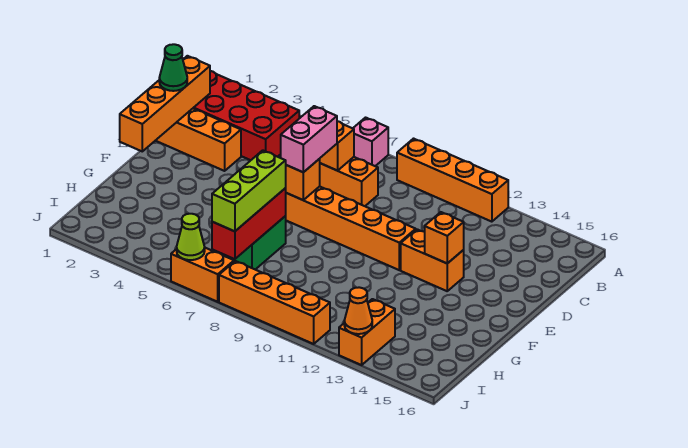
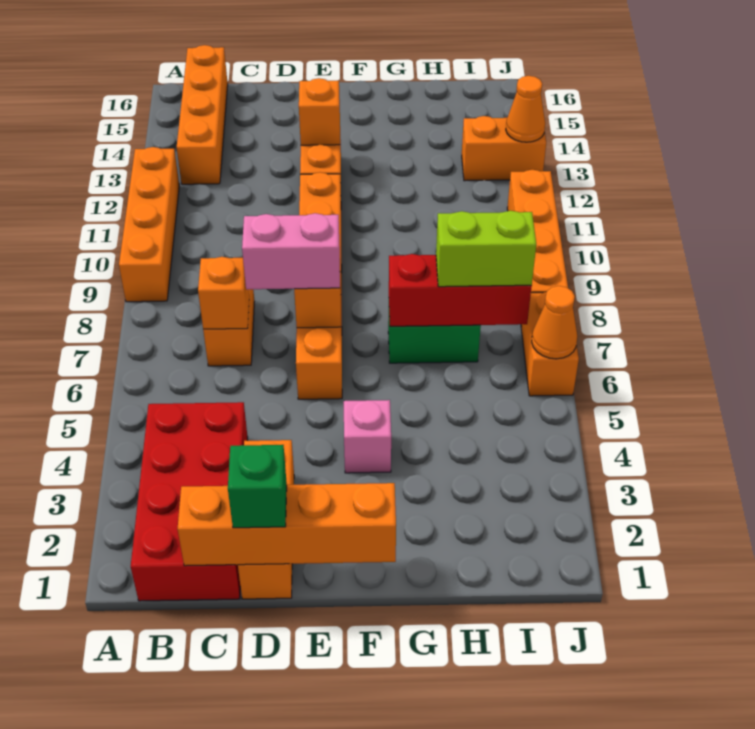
pink brick A7 level 1 -> pink brick F4 level 1
none -> orange brick B13:B16 level 1
green cone D1 level 3 -> green brick D1 level 3
lime brick G7:I7 level 3 -> lime brick H7:I7 level 3
lime cone J6 level 2 -> orange cone J6 level 2

